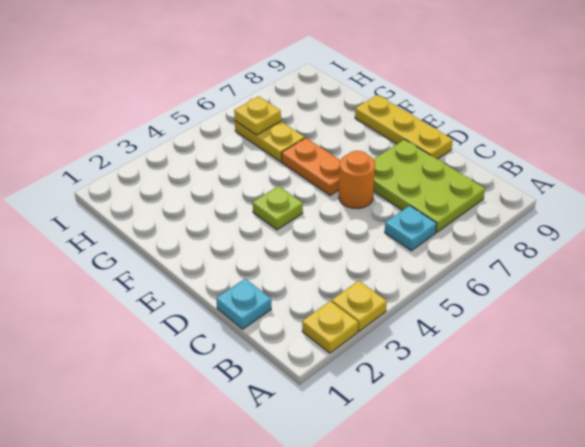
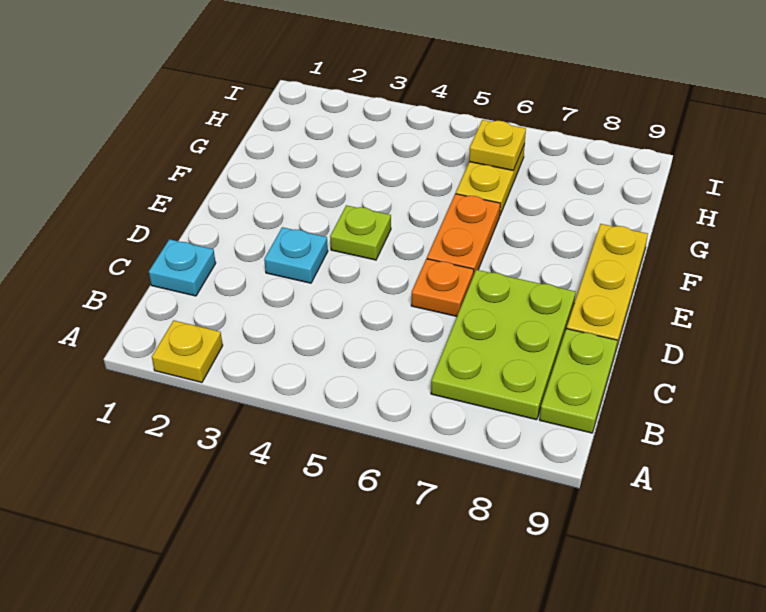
yellow plate A3 level 1 -> none
cyan plate B6 level 1 -> cyan plate D3 level 1
none -> lime plate B9:C9 level 1
orange round brick D6 level 1 -> orange plate D6 level 1

